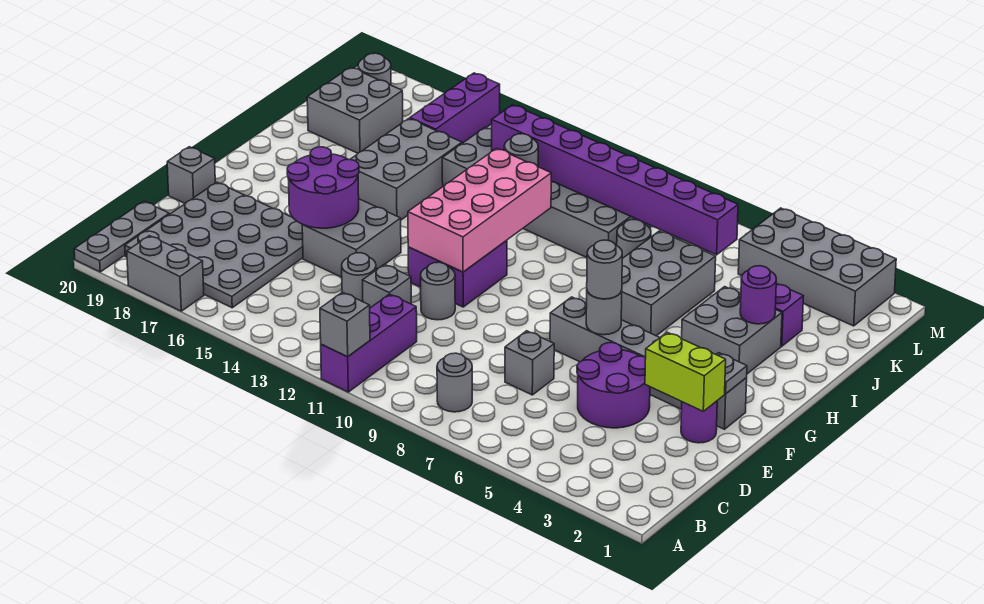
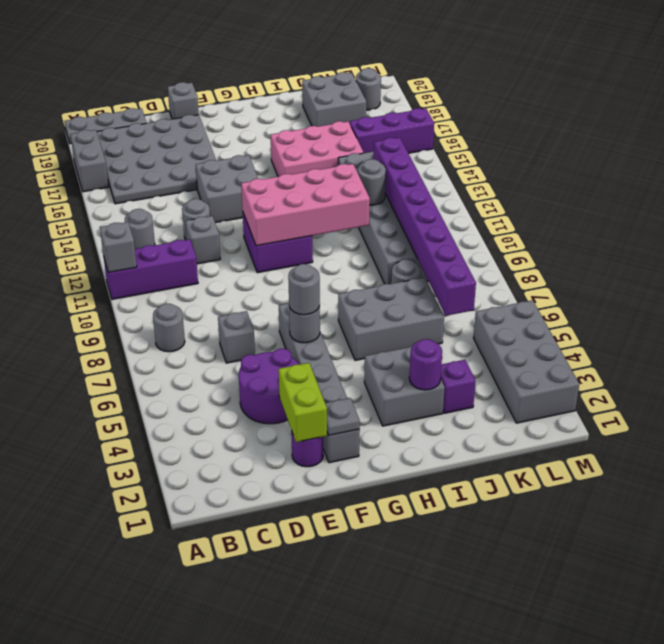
grey round brick E11 level 1 -> grey round brick B13 level 1
purple round brick E15:F16 level 2 -> none
grey brick H15:J16 level 1 -> pink brick H15:J16 level 1

